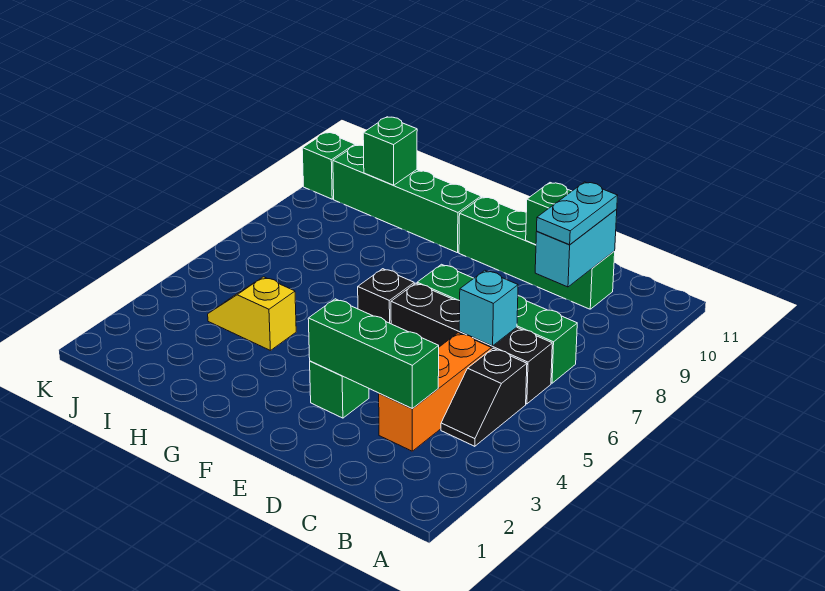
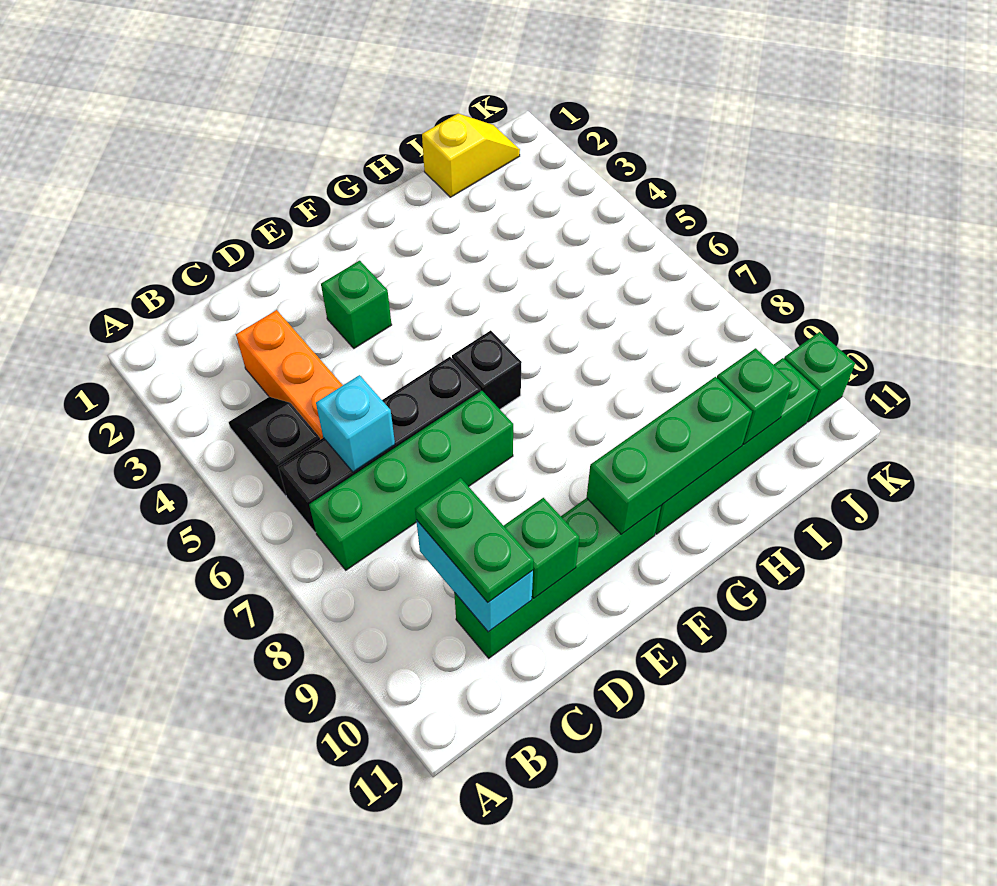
green brick C3:E3 level 2 -> green brick F10:H10 level 2
cyan plate C9:C10 level 3 -> green plate C9:C10 level 3
yellow slope H4:I4 level 1 top H -> yellow slope I1:J1 level 1 top I

